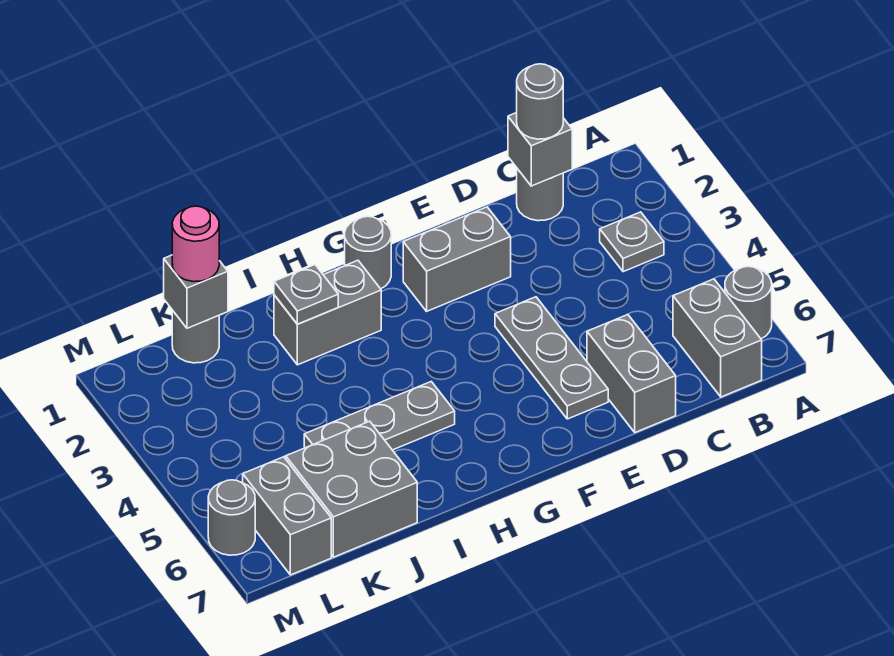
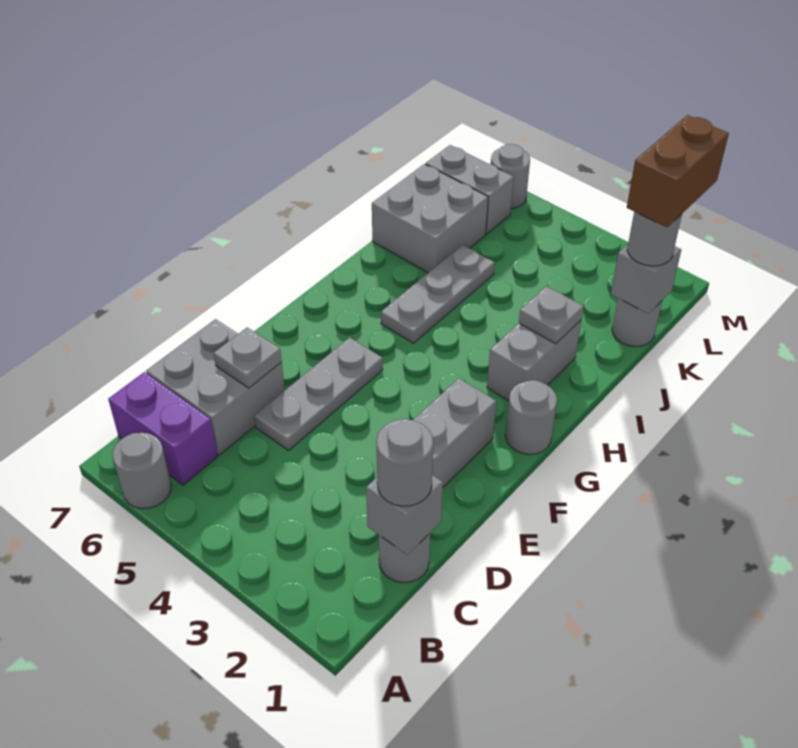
grey plate B3 level 1 -> grey plate D6 level 2
grey brick B6:B7 level 1 -> purple brick B6:B7 level 1
grey brick D6:D7 level 1 -> grey brick C6:D7 level 1
grey plate E4:E6 level 1 -> grey plate D5:F5 level 1
pink round brick K1 level 3 -> grey round brick K1 level 3
none -> brown brick K1:L1 level 4

